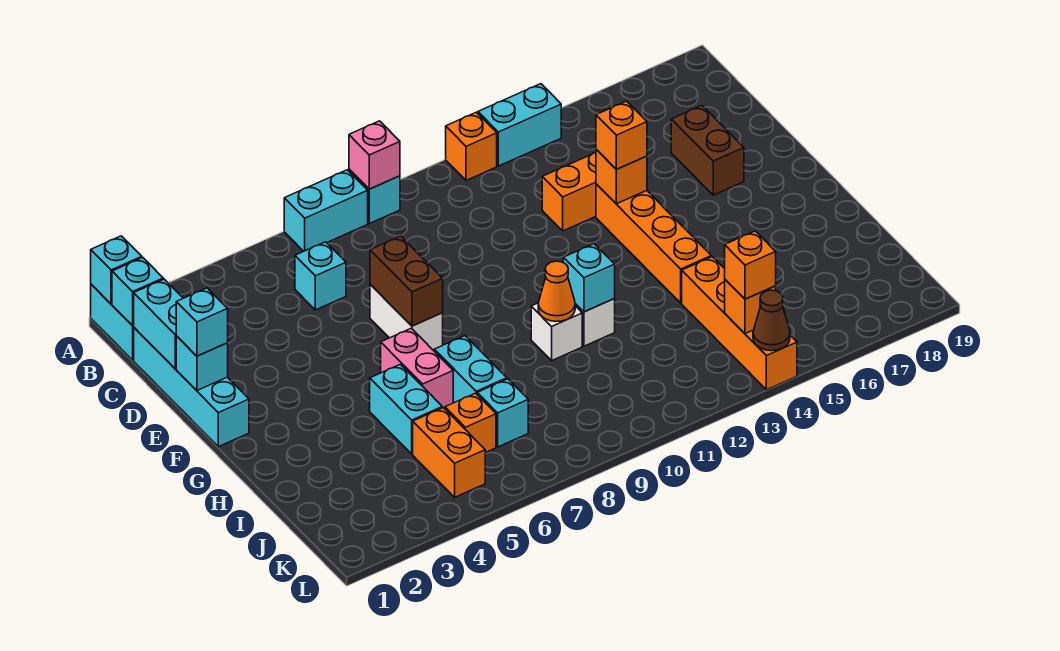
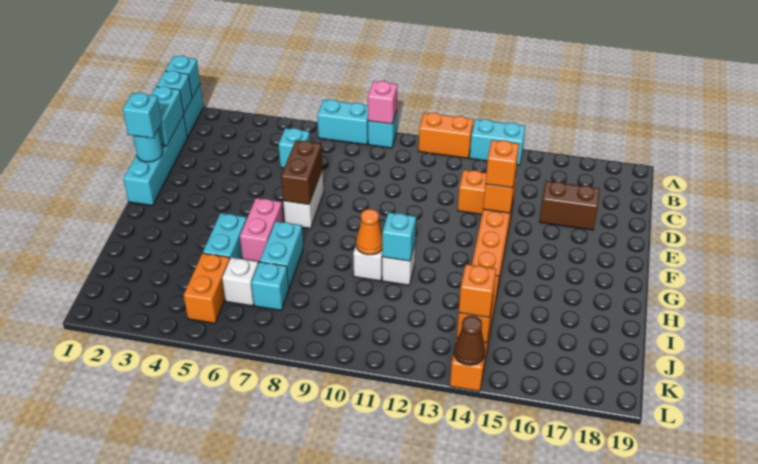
orange brick A12 level 1 -> orange brick A11:A12 level 1
brown brick D17:E17 level 1 -> brown brick D16:D17 level 1
cyan brick E1 level 2 -> cyan round brick E1 level 2
orange brick J6 level 1 -> white brick J6 level 1

